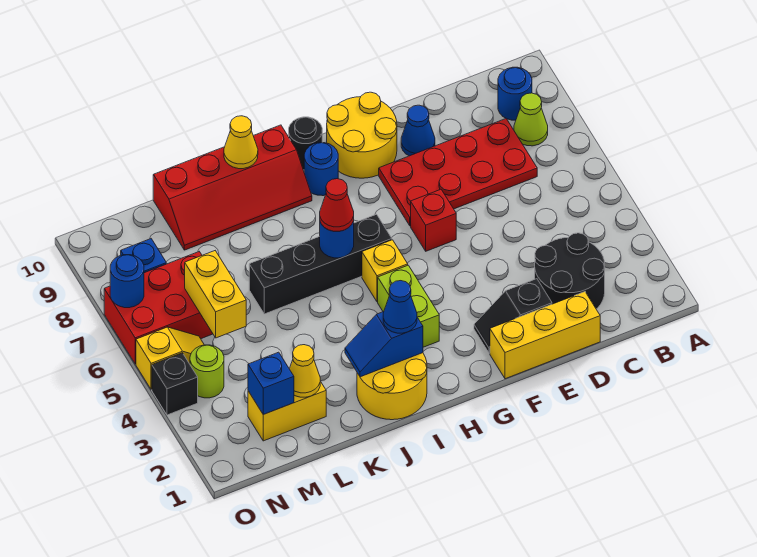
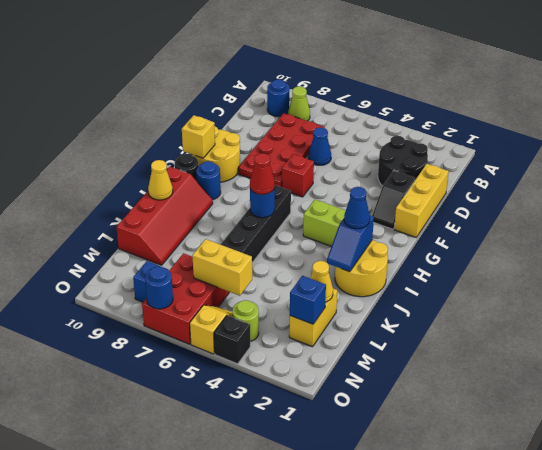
blue cone E9 level 1 -> blue cone D6 level 1
yellow brick H5 level 1 -> yellow brick G10 level 2

